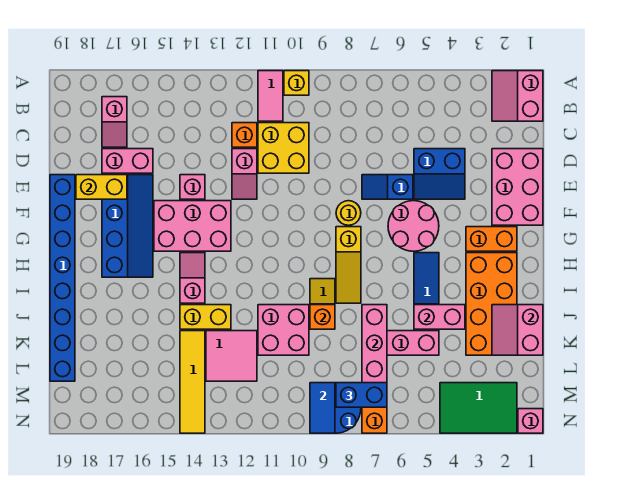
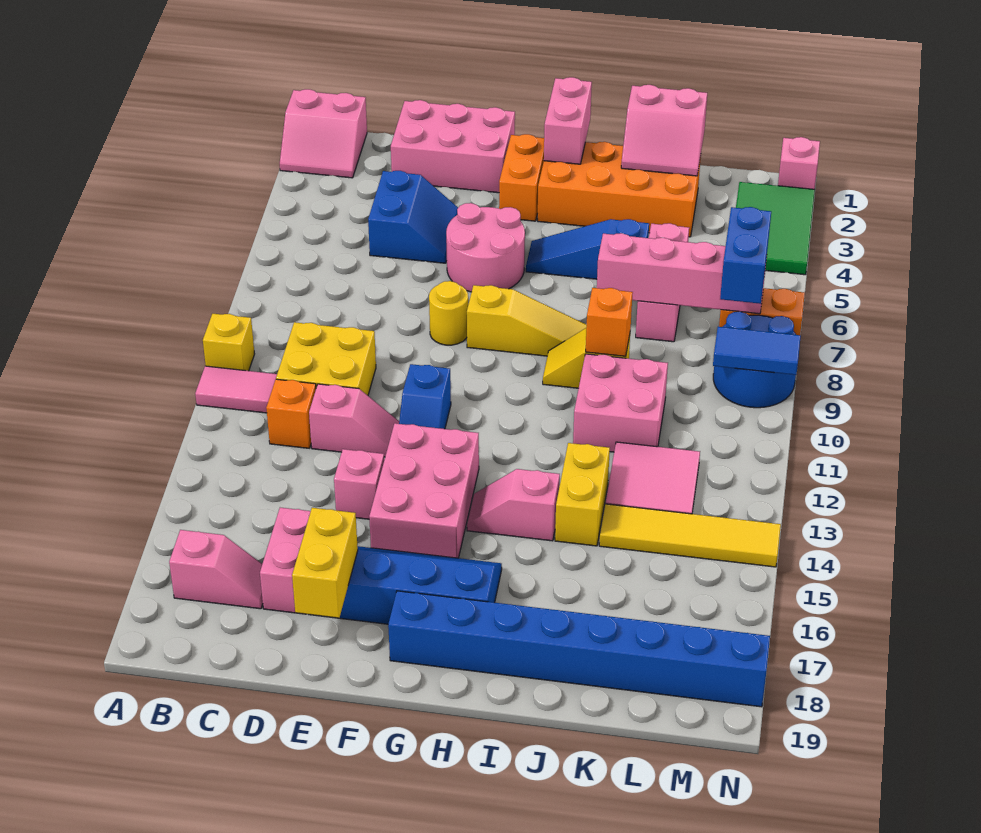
blue slope E6:E7 level 1 top 6 -> blue slope F11:F12 level 1 top 11
blue brick E19:L19 level 1 -> blue brick G18:N18 level 1
pink brick J4:J5 level 2 -> pink brick H1:H2 level 2

